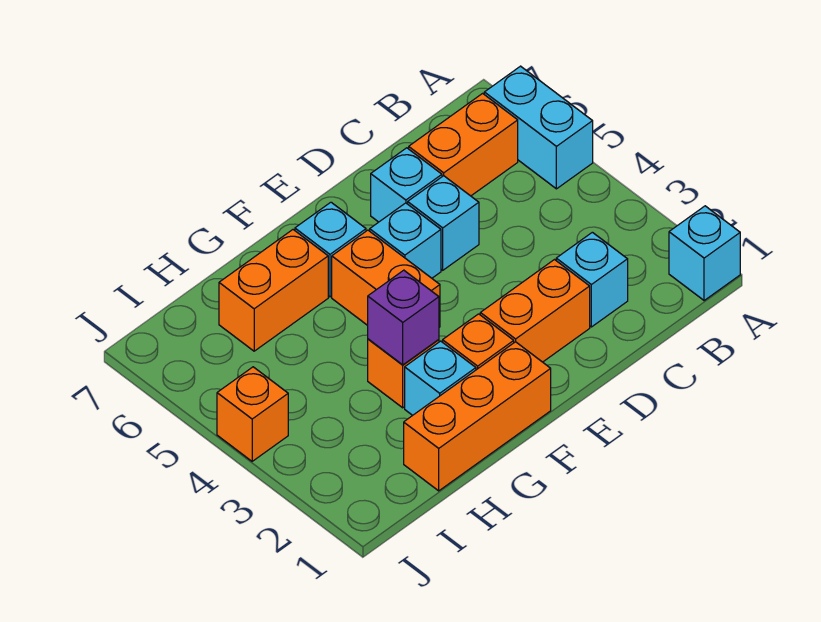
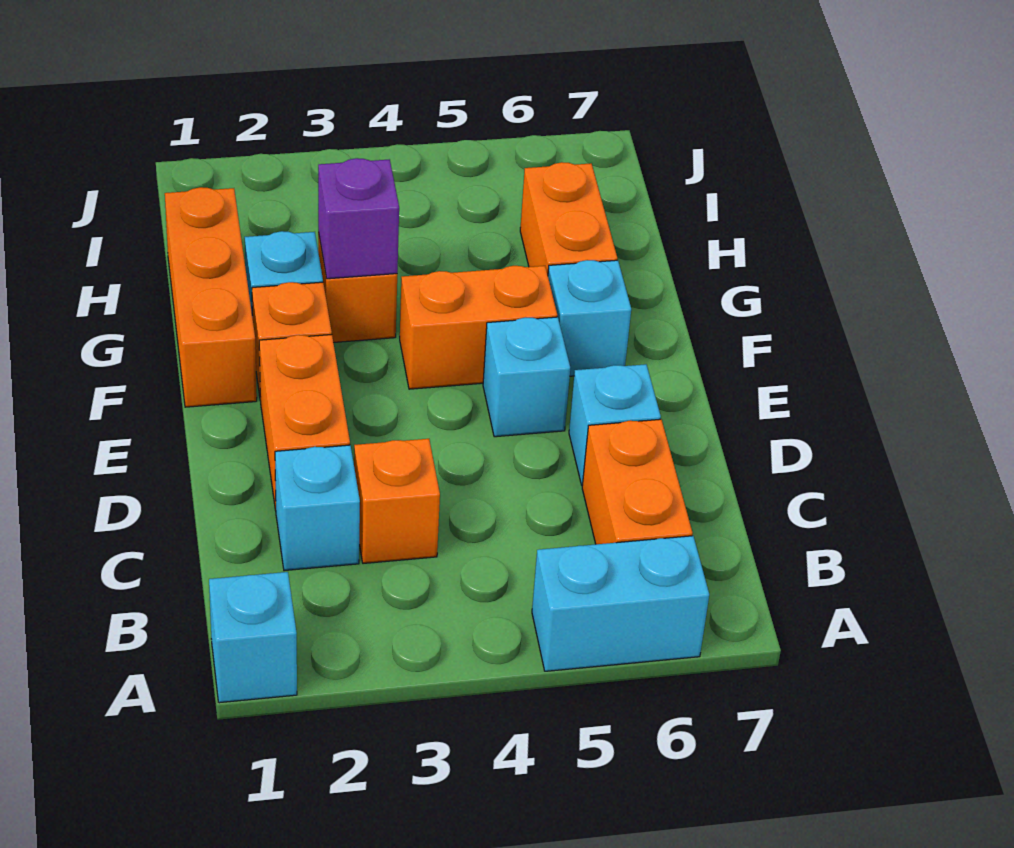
cyan brick D5 level 1 -> none
orange brick J4 level 1 -> orange brick C3 level 1

